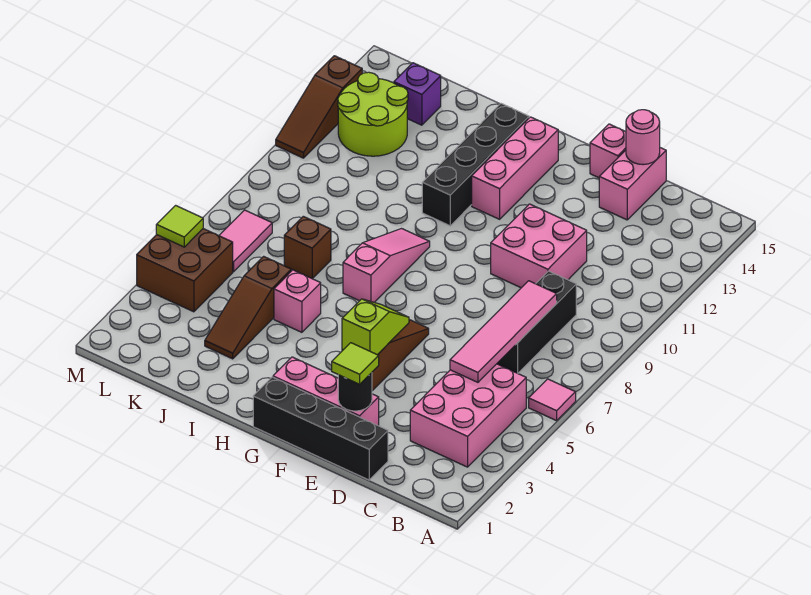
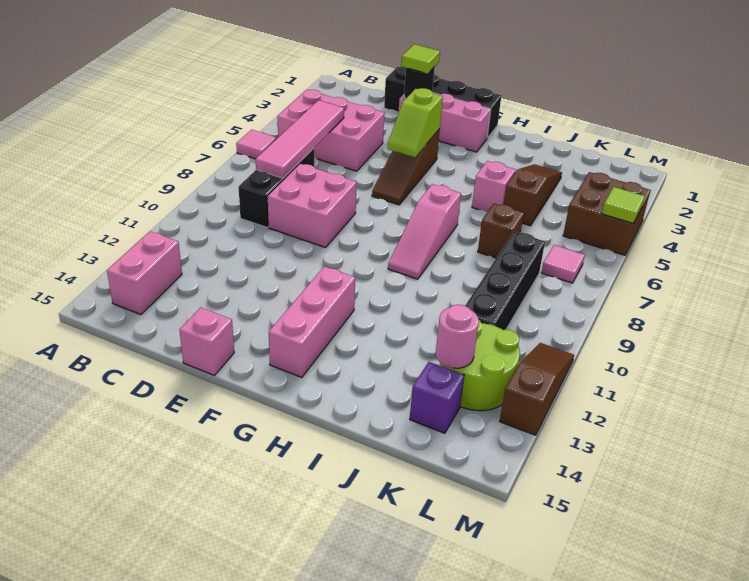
pink brick B3:C5 level 1 -> pink brick B4:D5 level 1
pink brick D10:E11 level 1 -> pink brick D8:E9 level 1
pink brick D14:D15 level 1 -> pink brick B13:B14 level 1
pink round brick D15 level 2 -> pink round brick K13 level 2
black brick H11:H14 level 1 -> black brick K8:K11 level 1
pink tile L6:L7 level 1 -> pink tile L7 level 1

